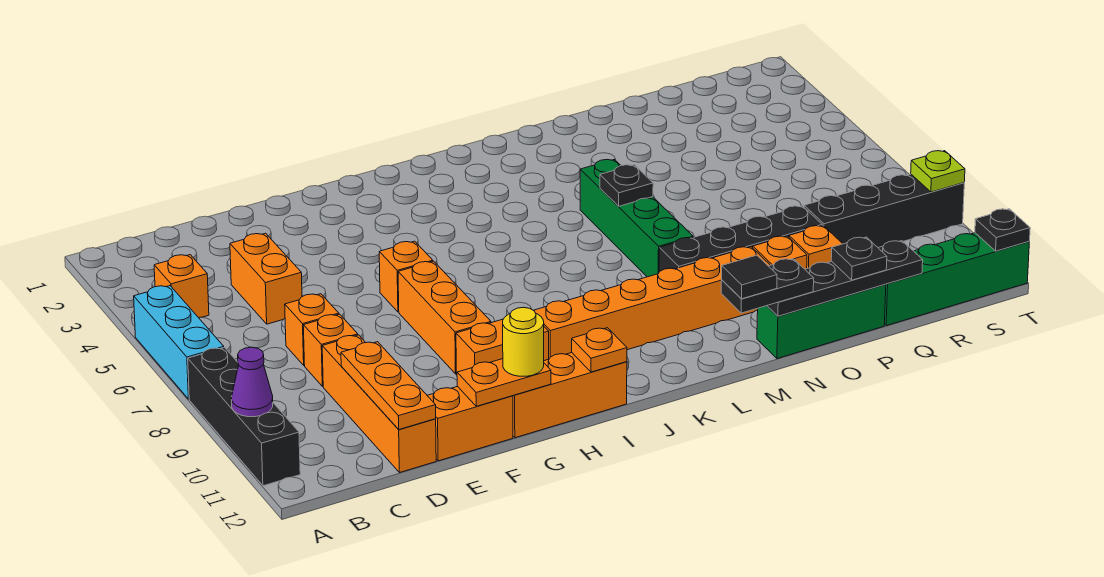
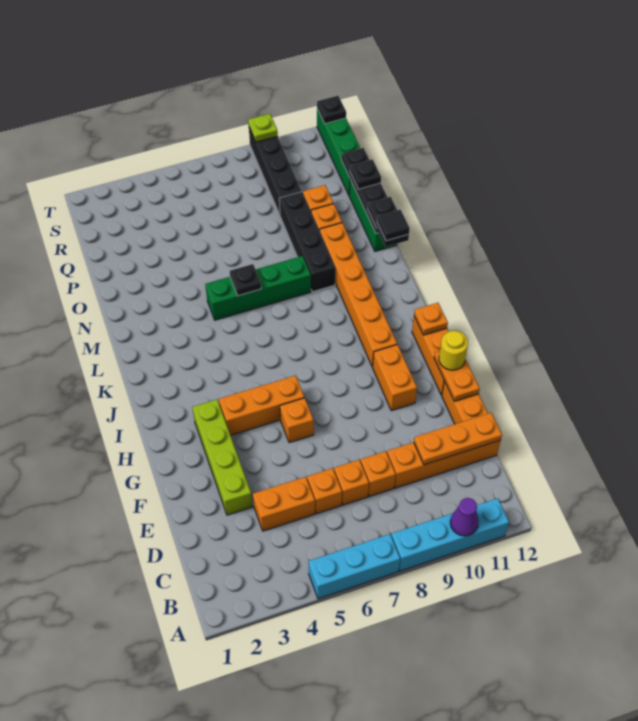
black brick A8:A11 level 1 -> cyan brick A8:A11 level 1
orange brick B4 level 1 -> orange brick D6 level 1
none -> lime brick E3:H3 level 1
orange brick G7:G9 level 1 -> orange brick H4:H6 level 1

